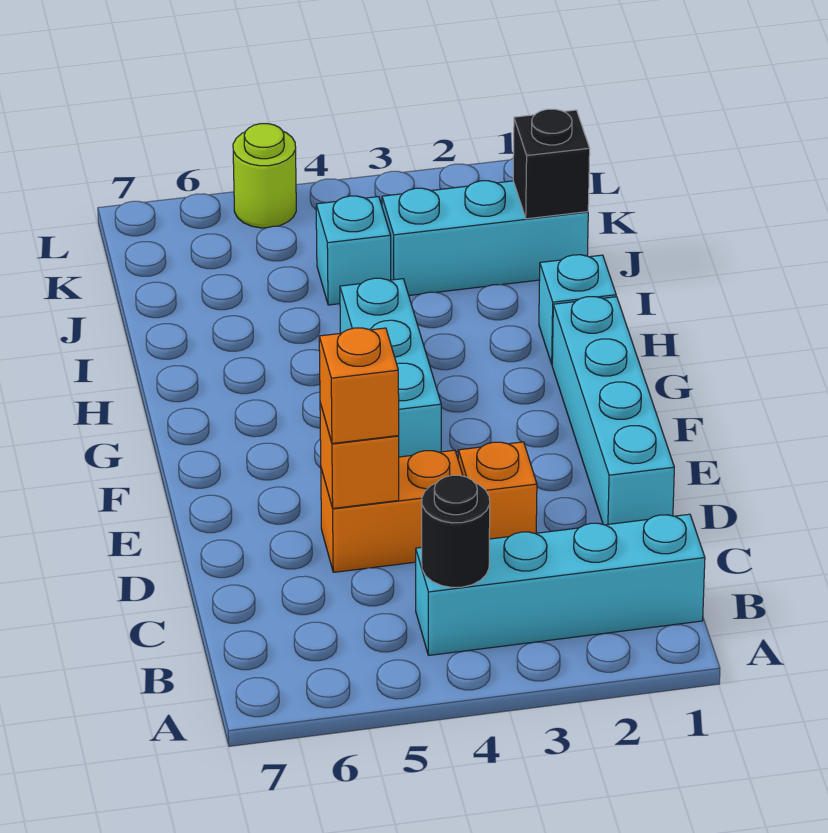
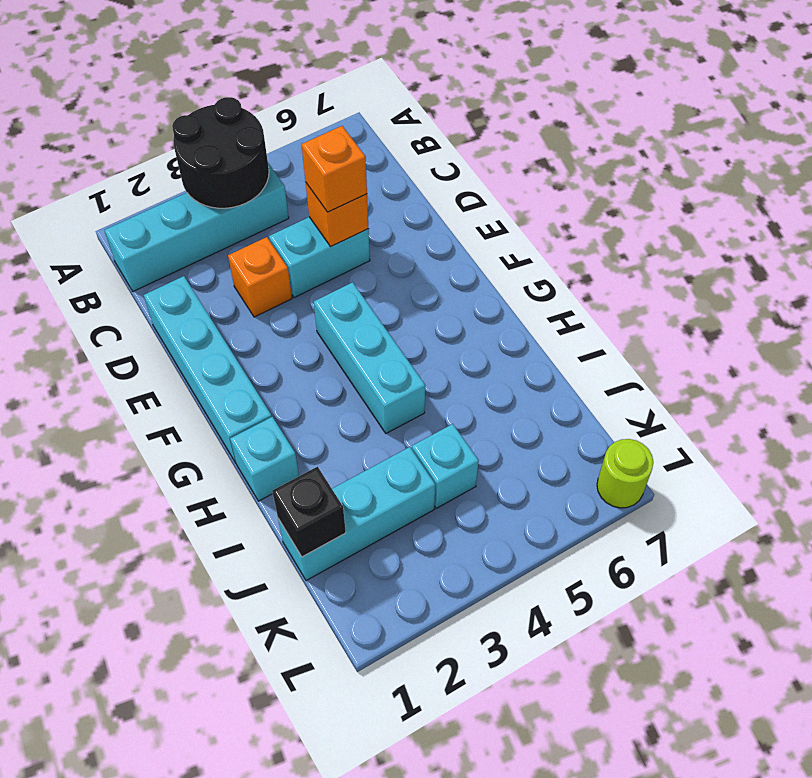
black round brick B4 level 2 -> black round brick A3:B4 level 2
orange brick D4:D5 level 1 -> cyan brick D4:D5 level 1
lime round brick L5 level 1 -> lime round brick L7 level 1

